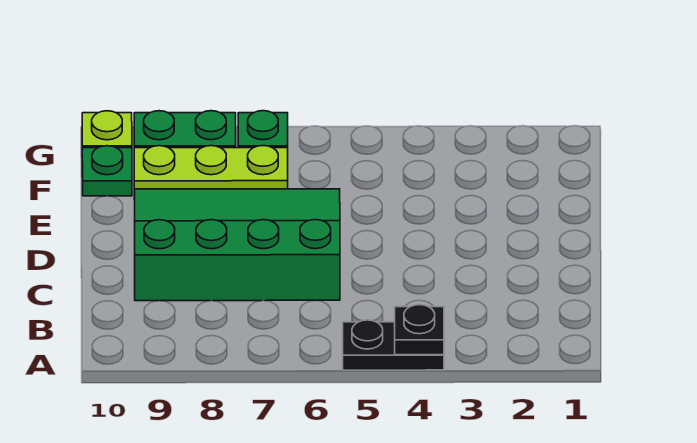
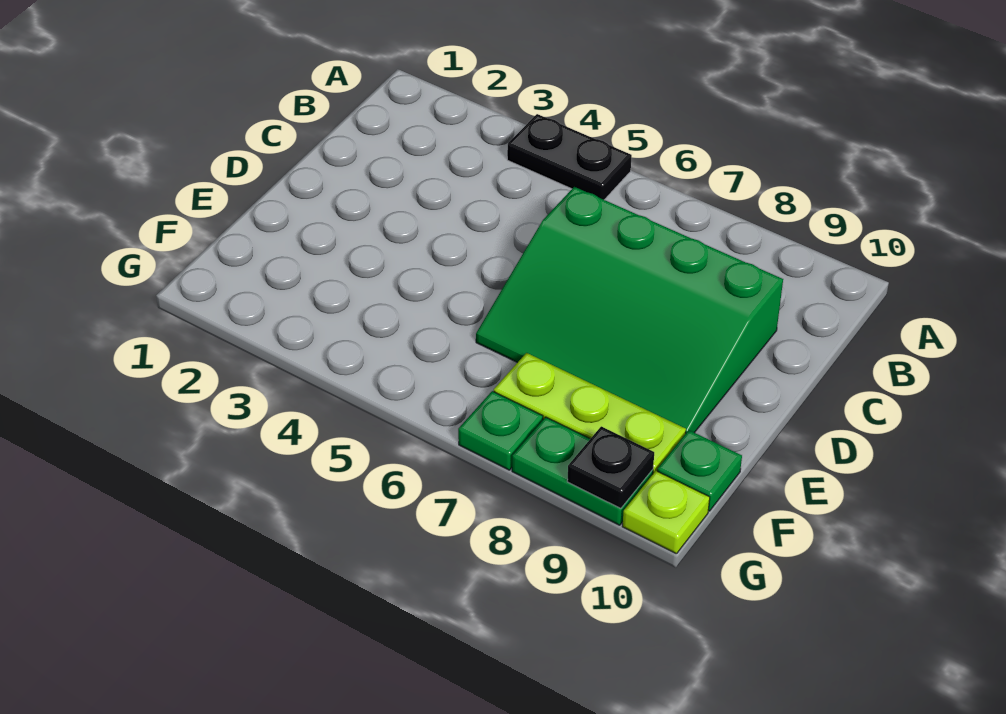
black plate A4 level 2 -> black plate G9 level 2

